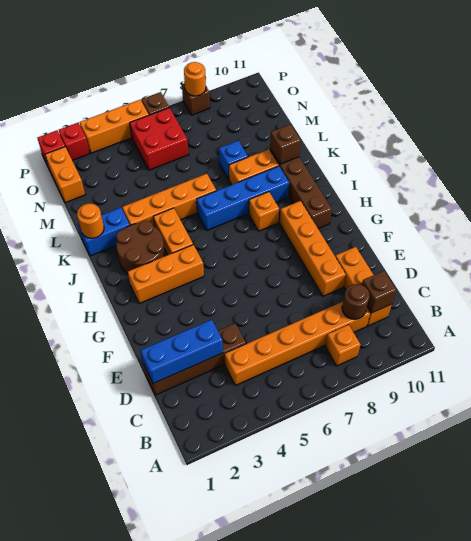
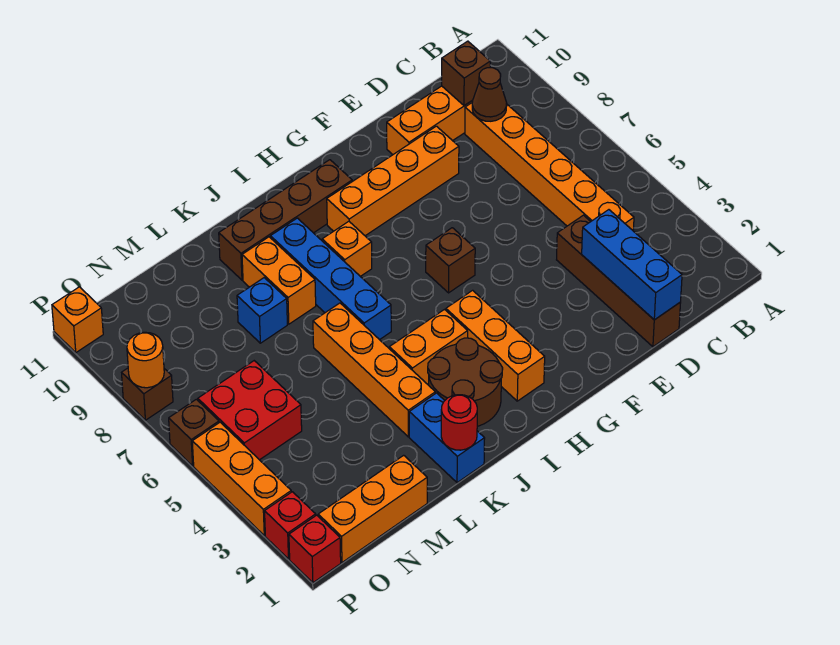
orange brick B8 level 1 -> orange brick P11 level 1
brown round brick C9 level 2 -> brown cone C9 level 2
orange round brick K1 level 2 -> red round brick K1 level 2
brown brick K10 level 2 -> brown brick G6 level 1
orange brick N1:O1 level 1 -> orange brick M1:O1 level 1

